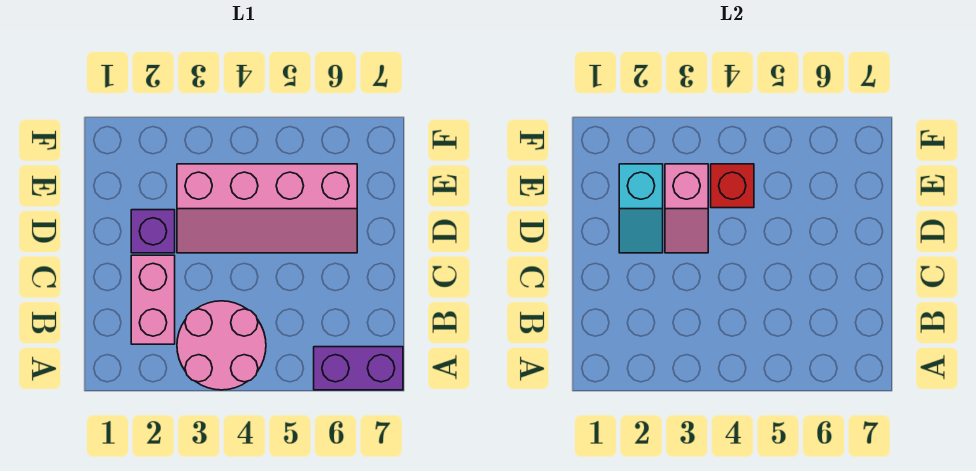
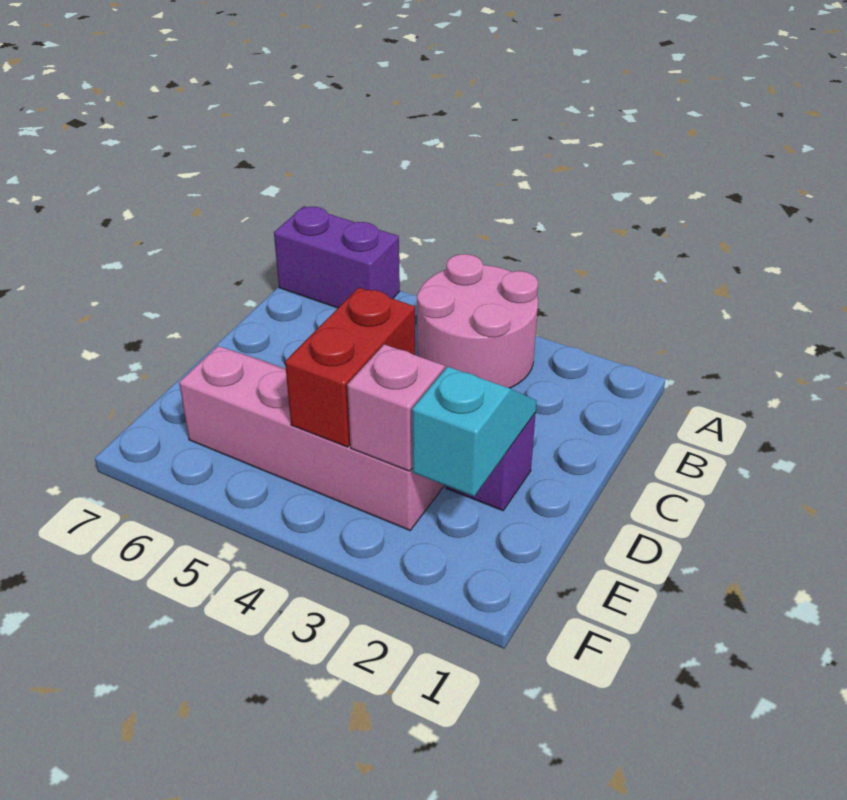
pink brick B2:C2 level 1 -> none
red brick E4 level 2 -> red brick D4:E4 level 2

